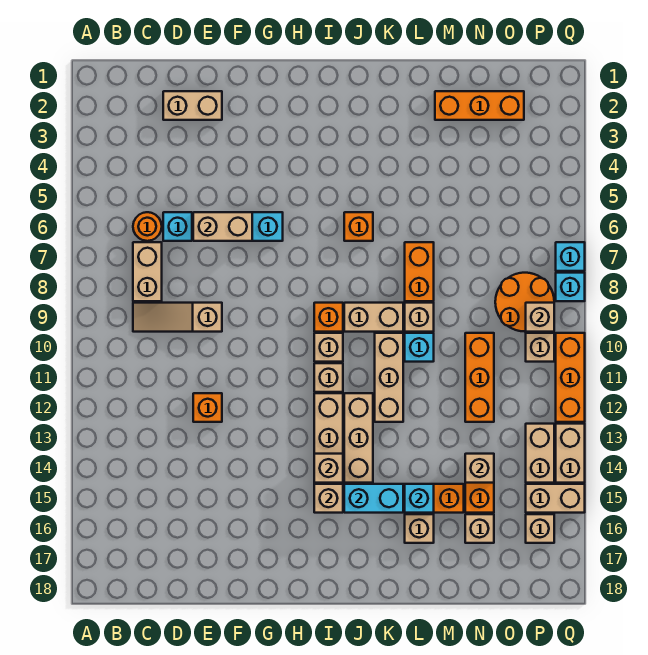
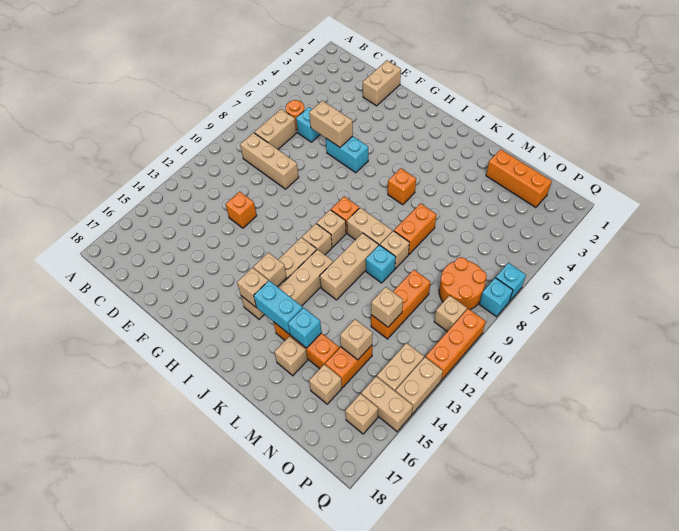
tan slope C9:E9 level 1 top E -> tan brick C9:E9 level 1
tan brick D2:E2 level 1 -> tan brick E1:E2 level 1
tan brick P9 level 2 -> tan brick N12 level 2

